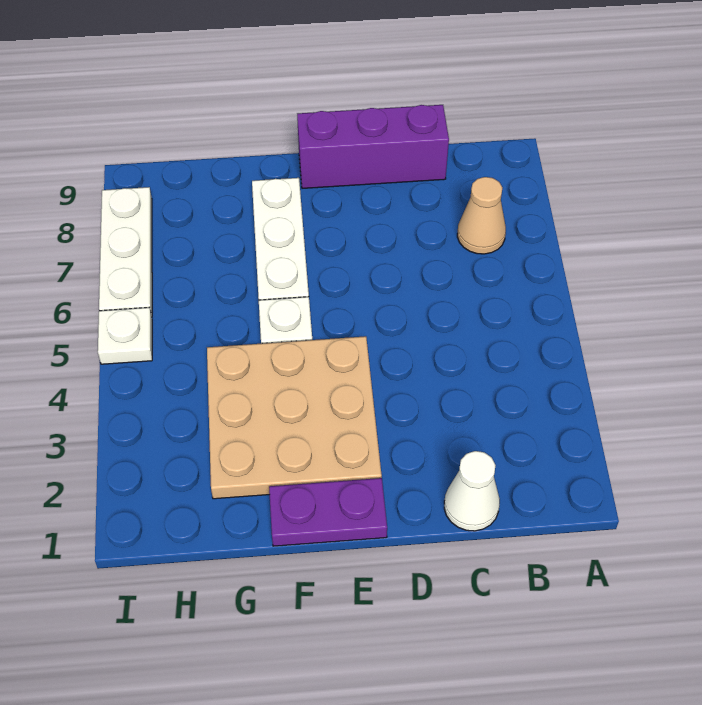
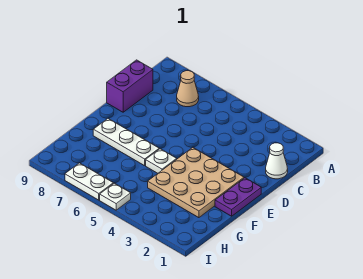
purple brick C9:E9 level 1 -> purple brick C9:D9 level 1
white plate I6:I8 level 1 -> white plate I6:I7 level 1

